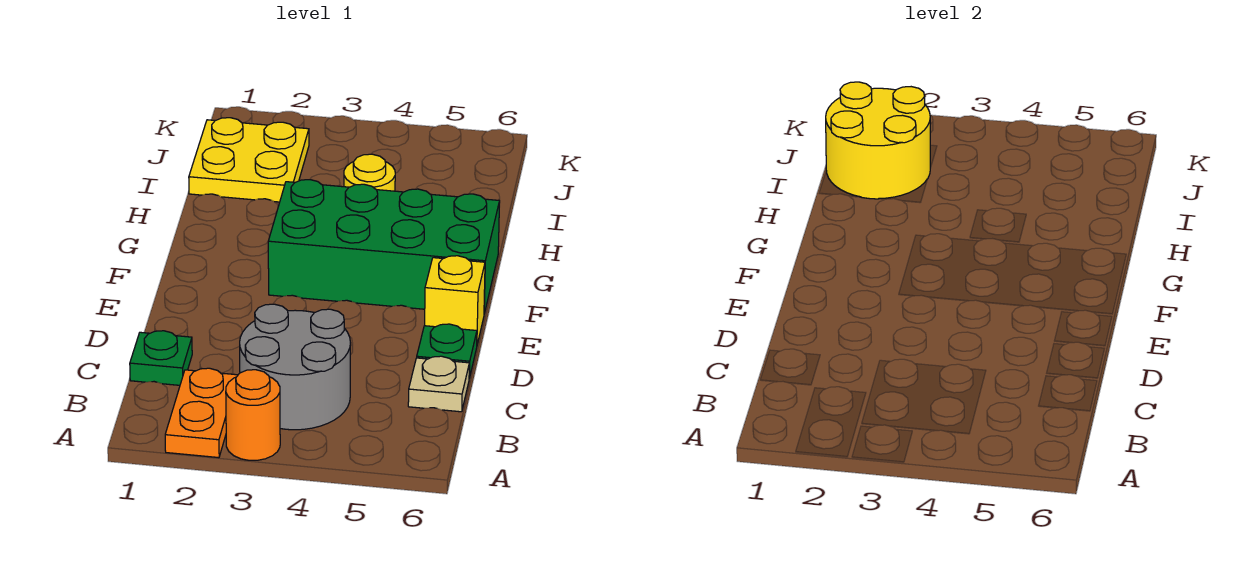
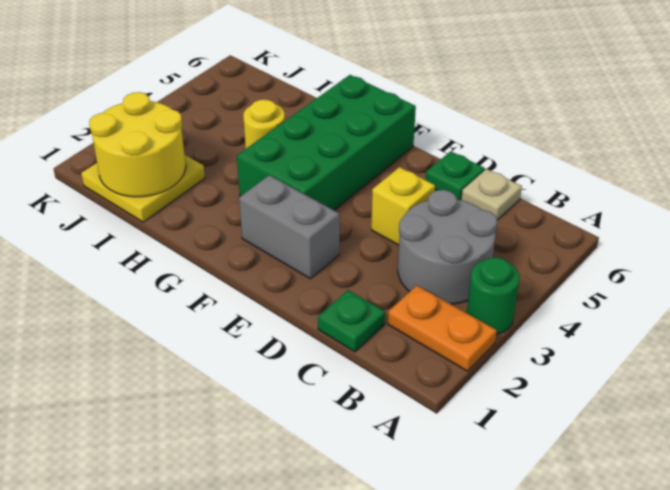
orange round brick A3 level 1 -> green round brick A3 level 1
none -> grey brick E2:F2 level 1
yellow brick E6 level 1 -> yellow brick D4 level 1

